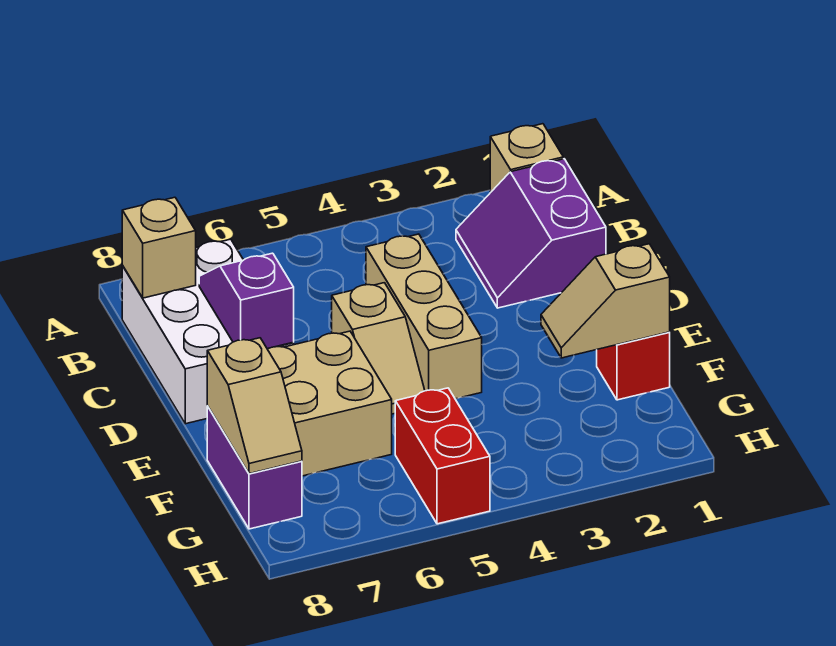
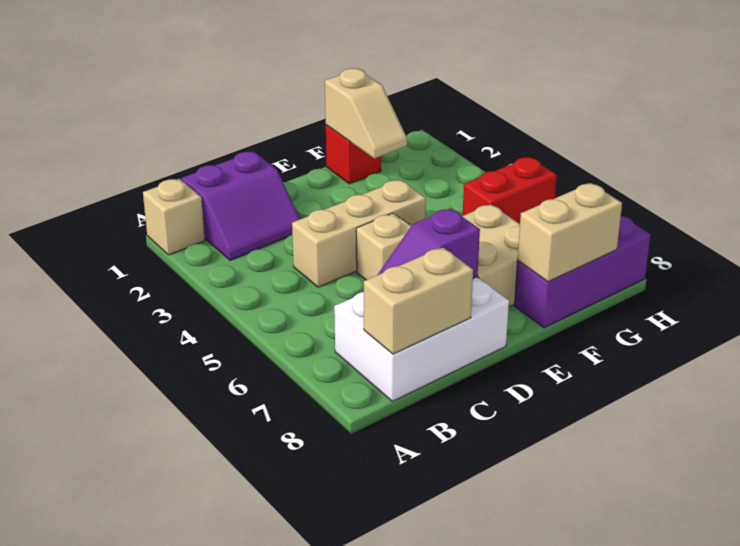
tan brick B8 level 2 -> tan brick B8:C8 level 2
purple brick F8:G8 level 1 -> purple brick F8:H8 level 1
tan slope F8:G8 level 2 top F -> tan brick F8:G8 level 2

